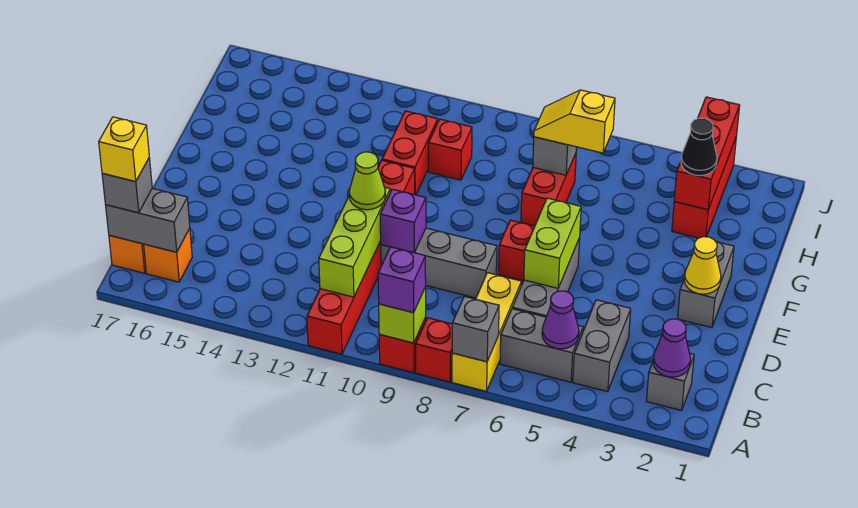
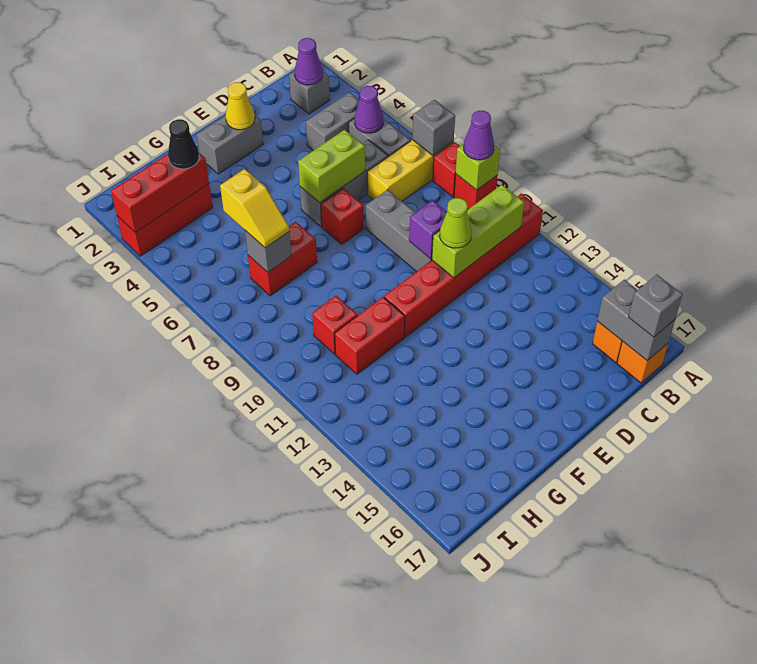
purple brick A9 level 3 -> purple cone A9 level 3
yellow brick B17 level 4 -> none

